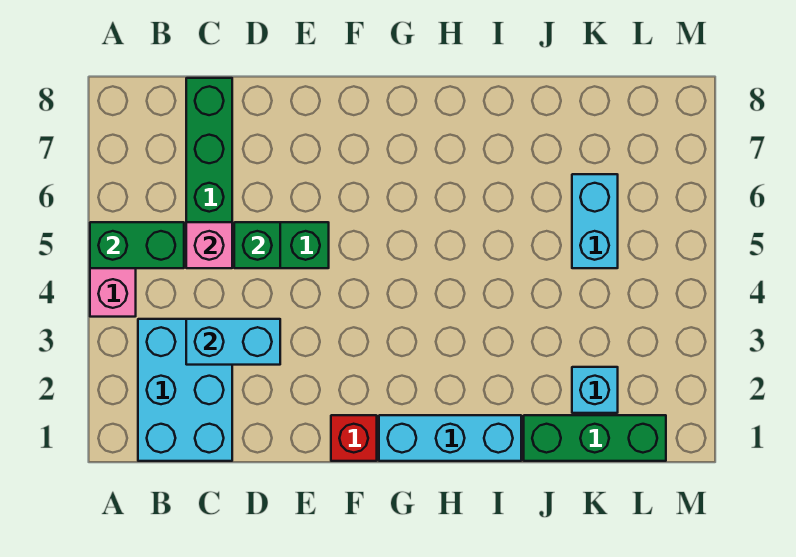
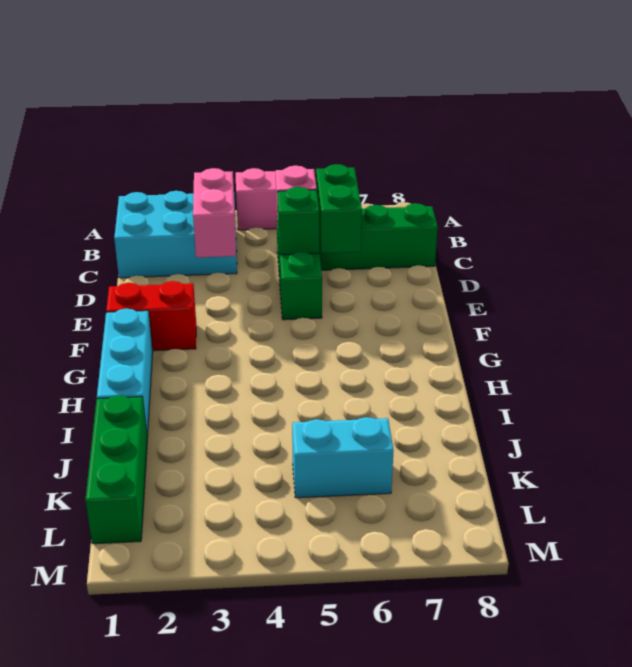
green brick A5:B5 level 2 -> green brick C6:D6 level 2
cyan brick C3:D3 level 2 -> pink brick C3:D3 level 2
red brick F1 level 1 -> red brick F1:F2 level 1
cyan brick K2 level 1 -> none

